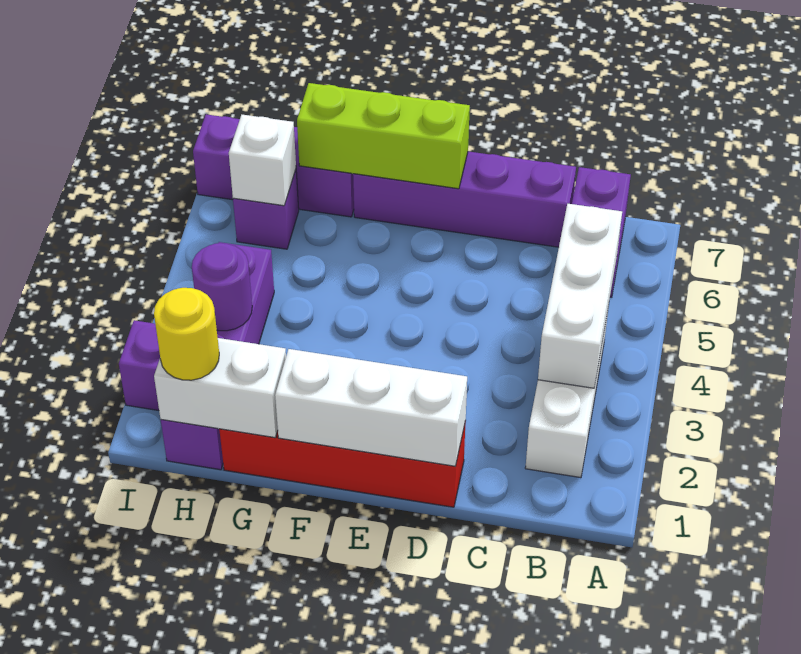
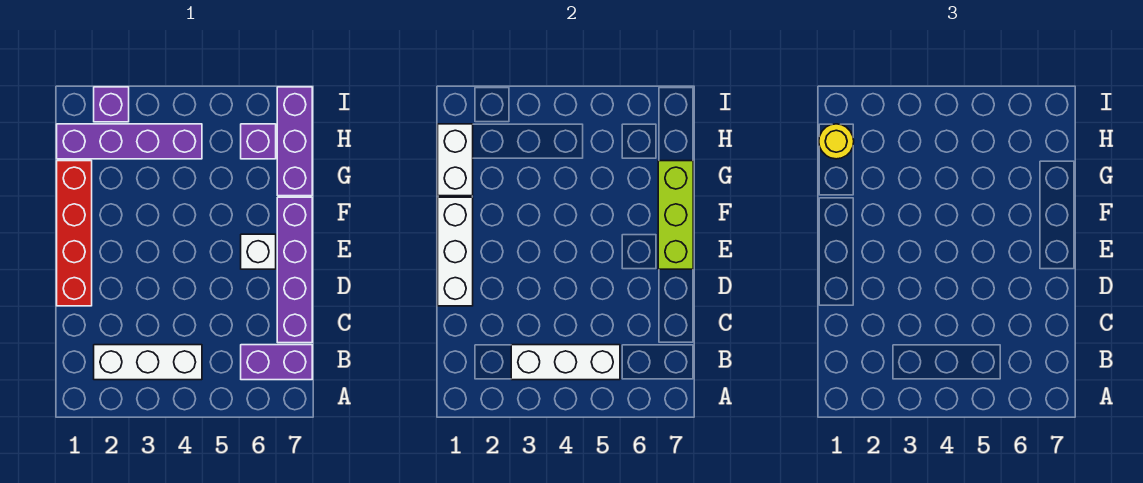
purple round brick H3 level 2 -> none
white brick H6 level 2 -> white brick E6 level 1

